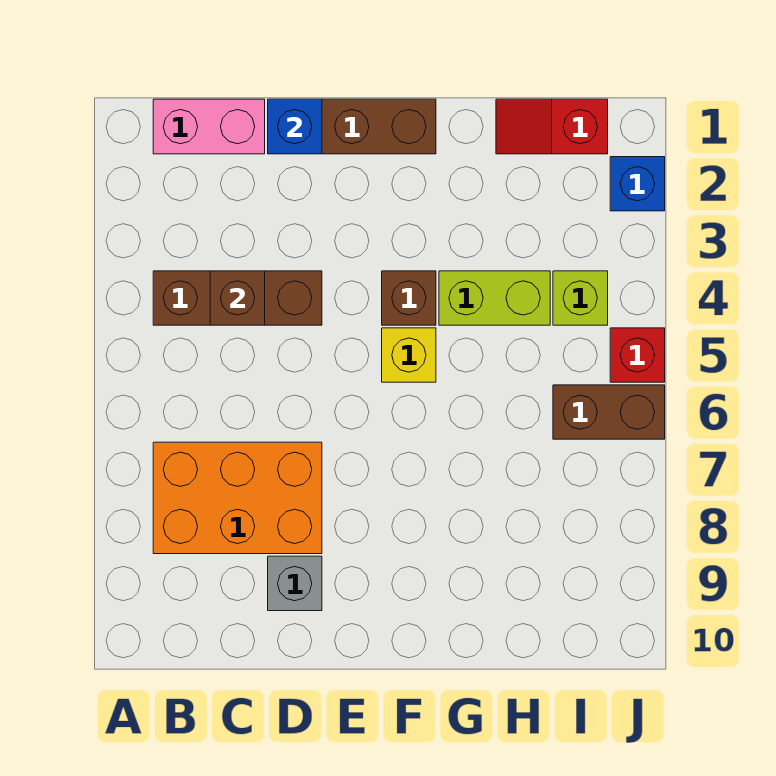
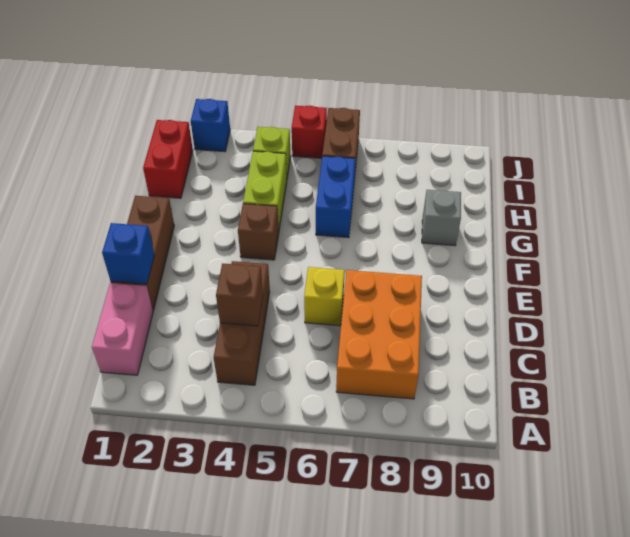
grey brick D9 level 1 -> grey brick G9 level 1
yellow brick F5 level 1 -> yellow brick D6 level 1
none -> blue brick G6:H6 level 1
red slope H1:I1 level 1 top I -> red brick H1:I1 level 1

